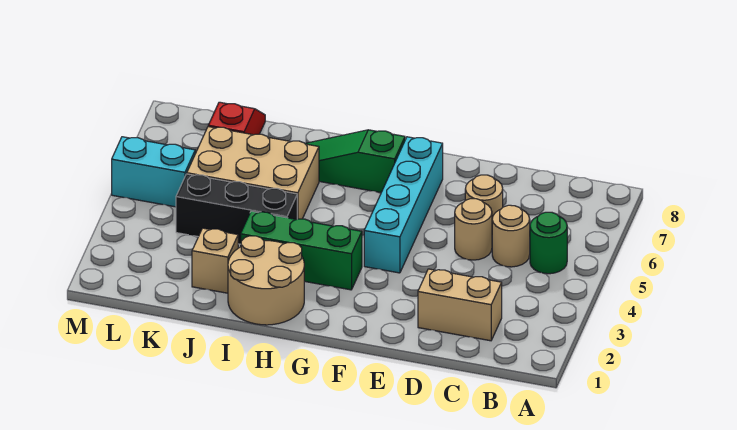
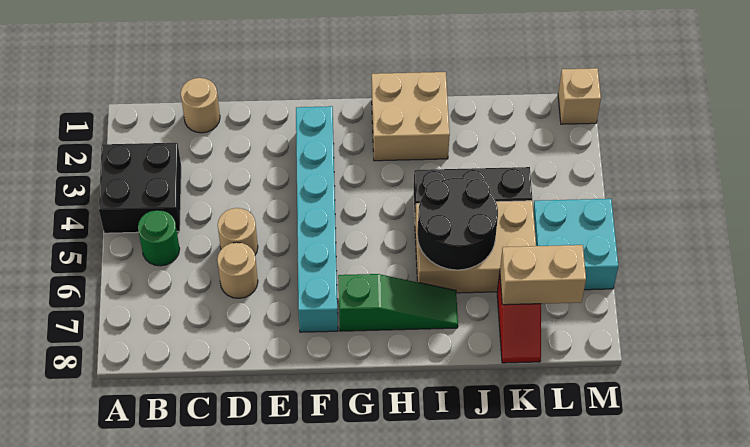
none -> black brick A3:B4 level 1
tan brick C2:D2 level 1 -> tan brick K7:L7 level 2
tan round brick C5 level 1 -> tan round brick C1 level 1
cyan brick F4:F7 level 1 -> cyan brick F2:F7 level 1
green brick G3:I3 level 1 -> none
tan round brick H1:I2 level 1 -> tan brick H1:I2 level 1
none -> black round brick I5:J6 level 2
tan brick J2 level 1 -> tan brick M1 level 1
cyan brick L5:M5 level 1 -> cyan brick L5:M6 level 1

